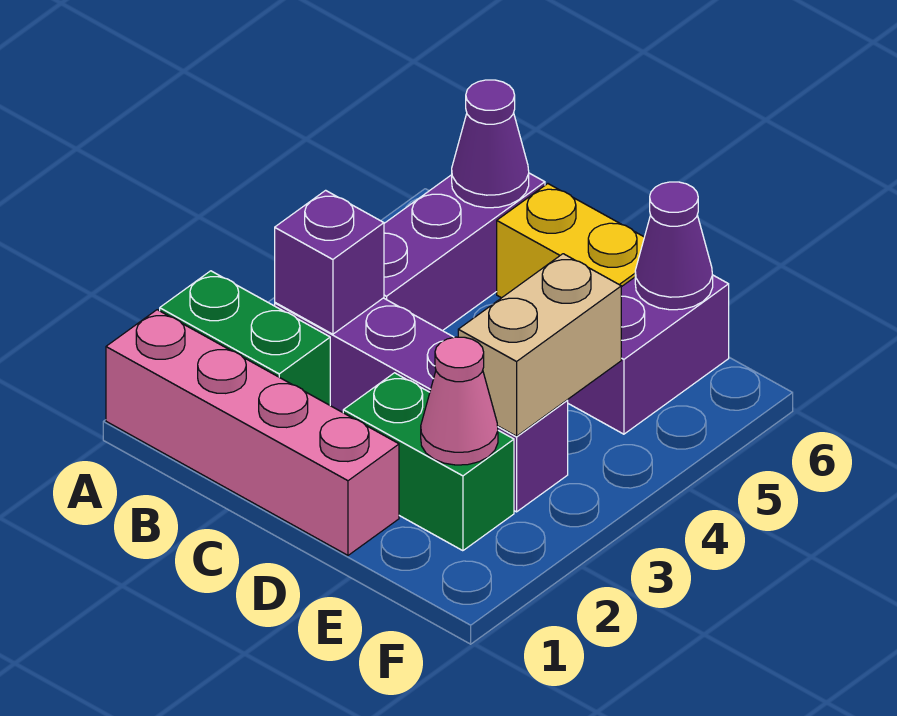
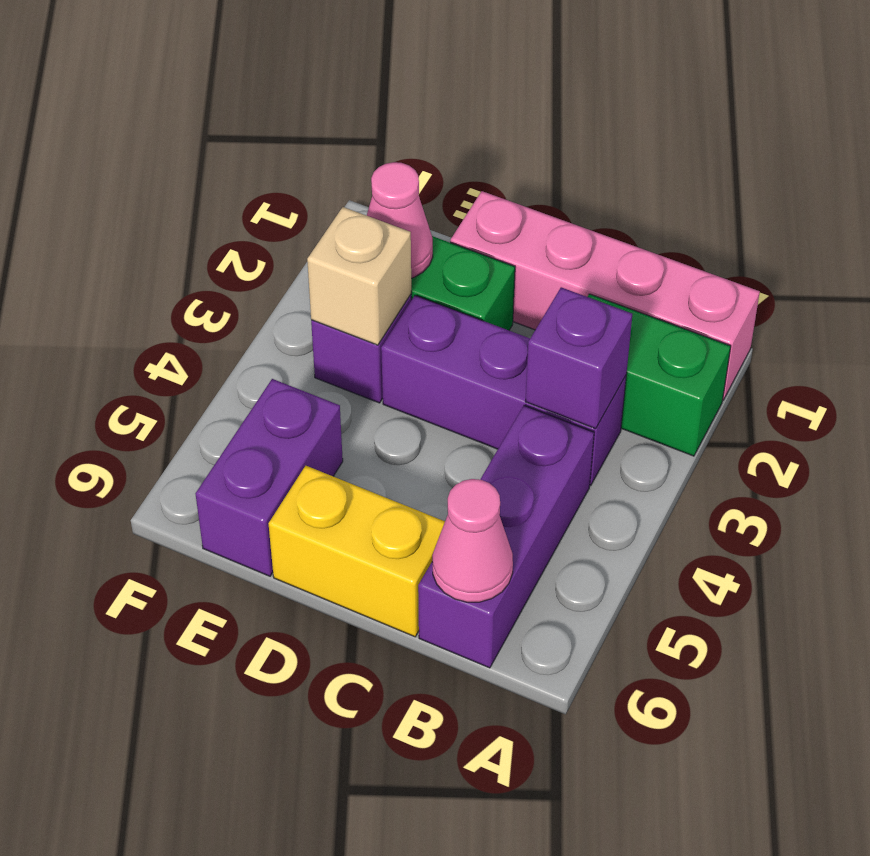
purple cone B6 level 2 -> pink cone B6 level 2
tan brick E3:E4 level 2 -> tan brick E3 level 2
purple cone E6 level 2 -> none

